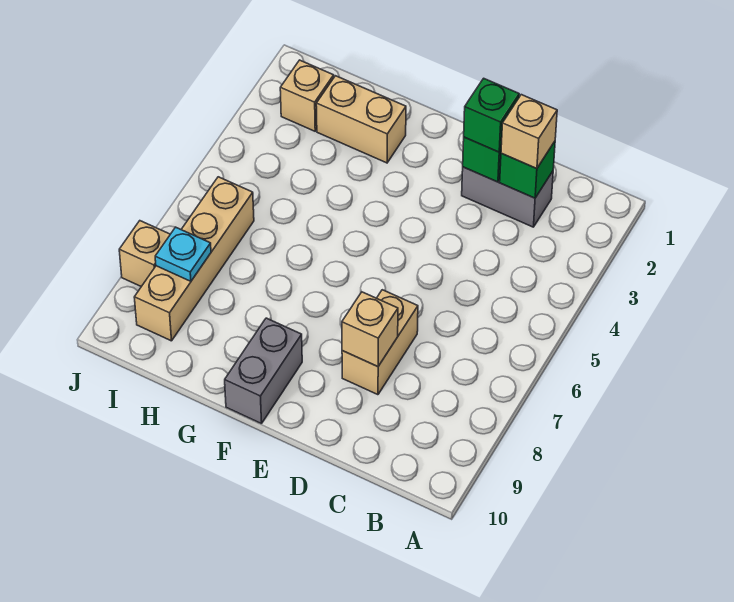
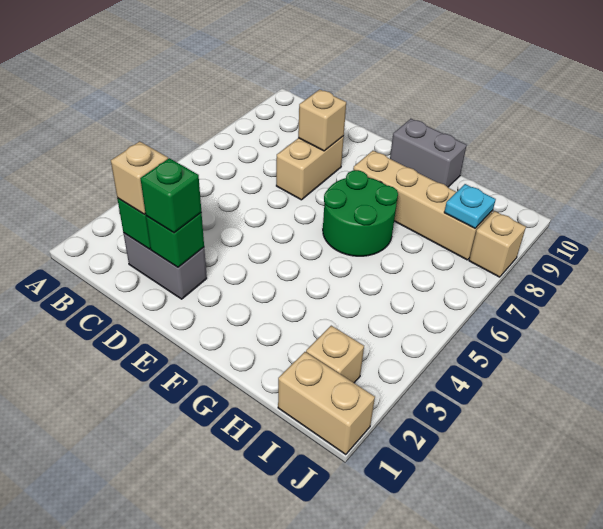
none -> green round brick F6:G7 level 1
grey brick F9:F10 level 1 -> grey brick F10:G10 level 1
tan brick G2:H2 level 1 -> tan brick I1:J1 level 1
tan brick I6:I9 level 1 -> tan brick F8:I8 level 1

